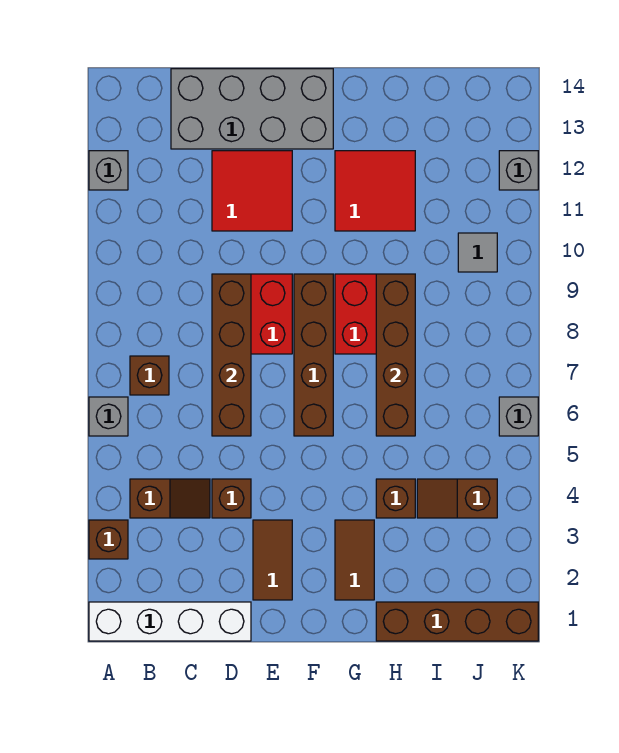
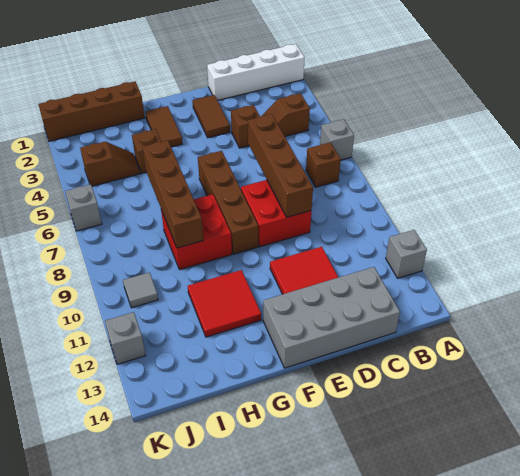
brown brick A3 level 1 -> none

